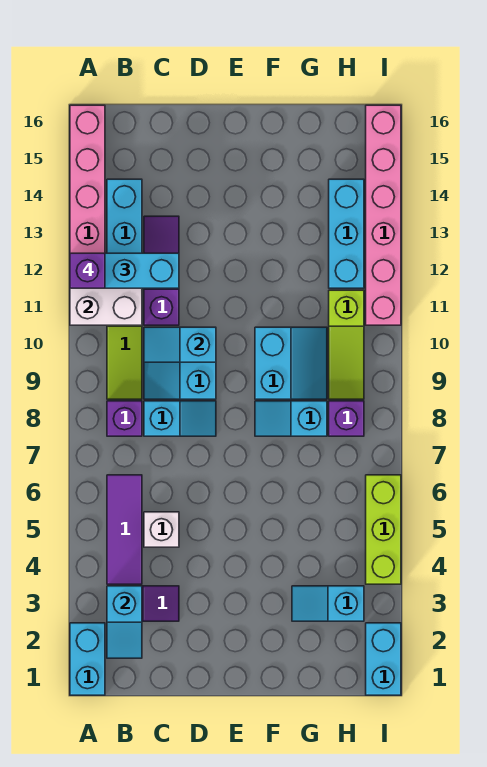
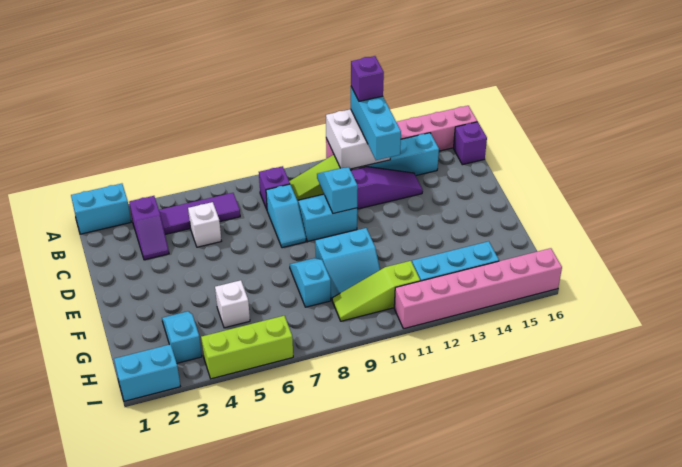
cyan slope B2:B3 level 2 top 3 -> none
none -> white brick G5 level 1
purple brick H8 level 1 -> purple brick B16 level 1

